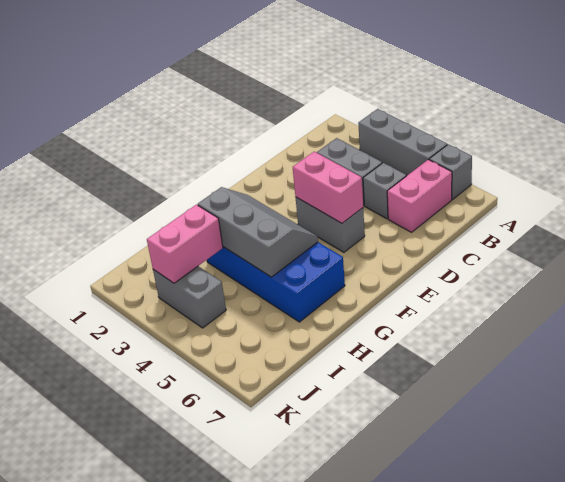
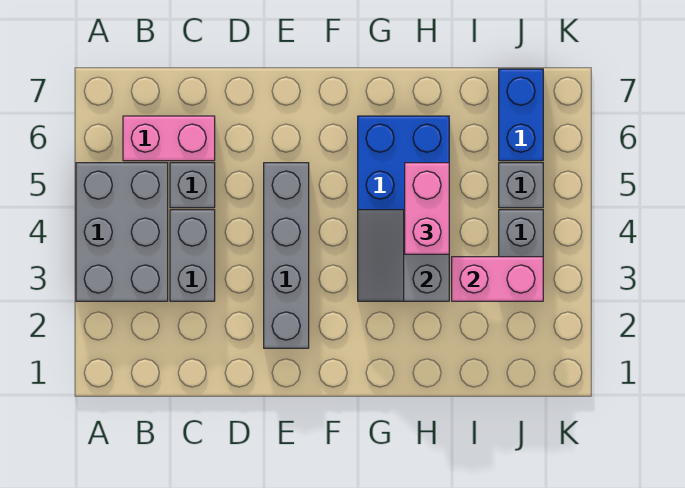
grey brick A3:A5 level 1 -> grey brick A3:B5 level 1
grey brick A6 level 1 -> grey brick J5 level 1
grey brick E4:E5 level 1 -> grey brick E2:E5 level 1
pink brick E4:E5 level 2 -> pink brick H4:H5 level 3
grey slope G3:H5 level 2 top H -> grey slope G3:H4 level 2 top H
none -> blue brick J6:J7 level 1

